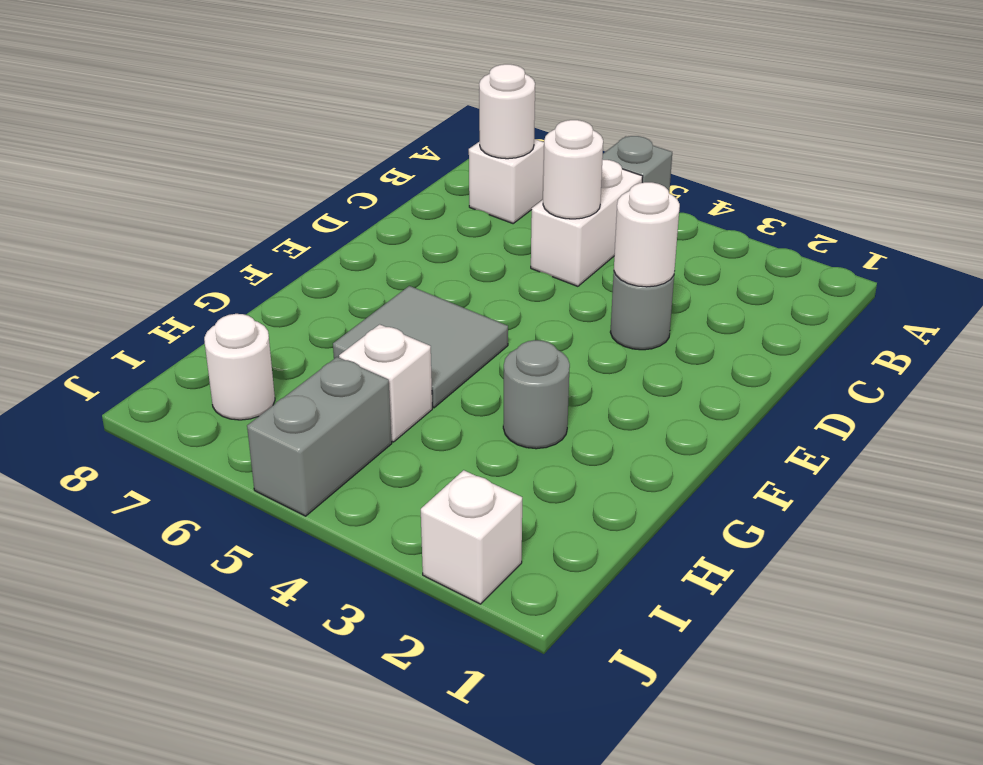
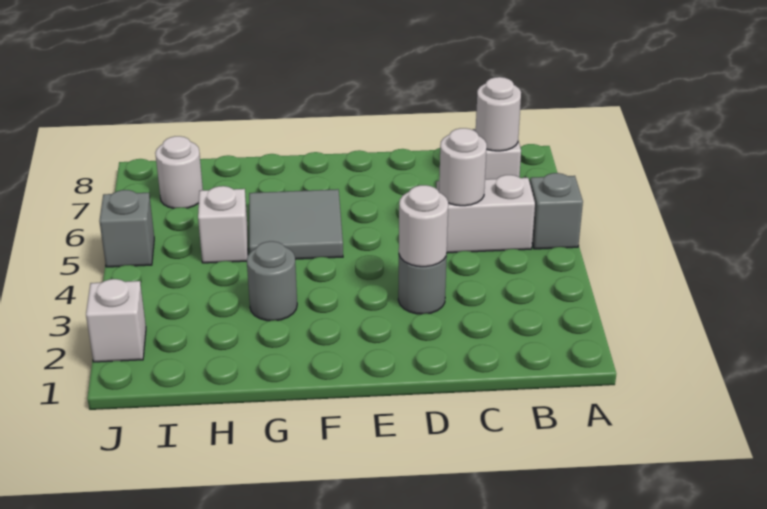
grey brick I5:J5 level 1 -> grey brick J5 level 1

